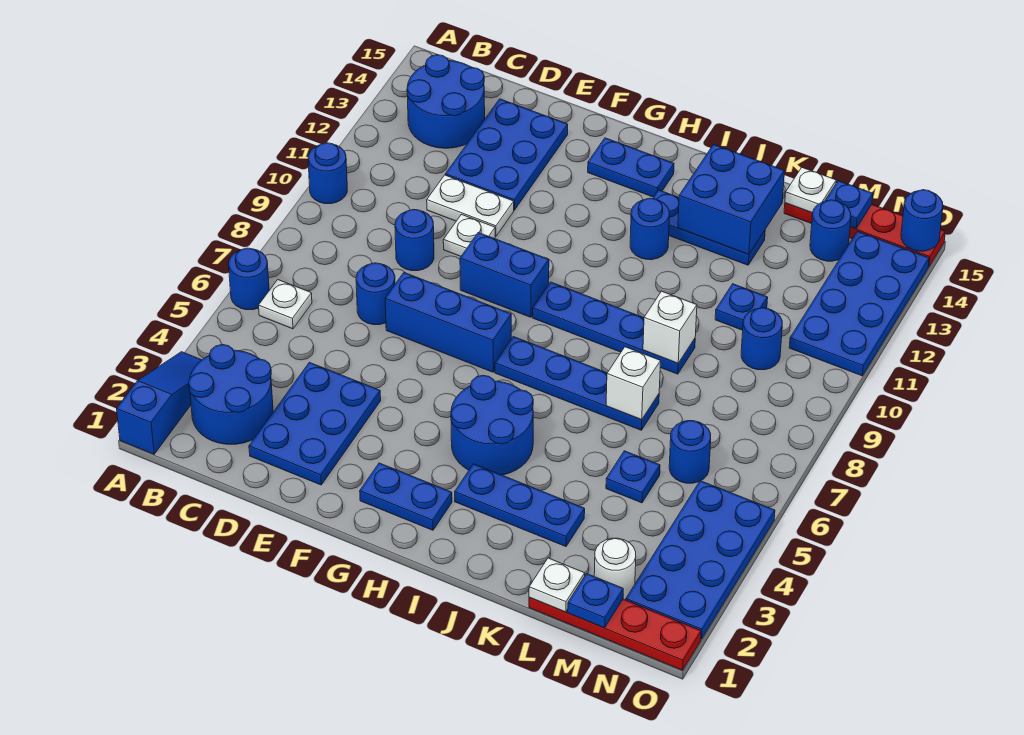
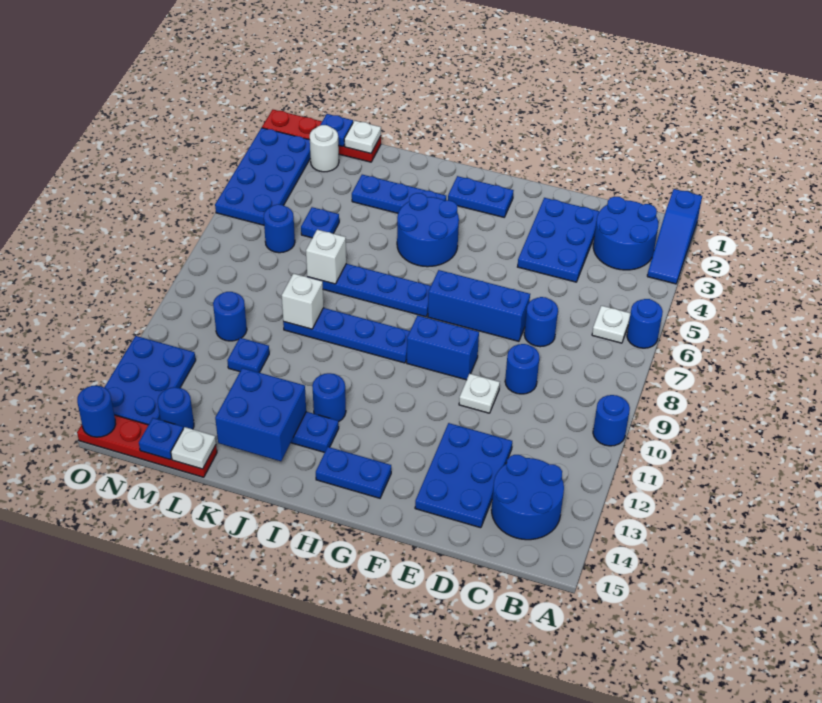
white plate D11:E11 level 1 -> none
blue plate N11:O14 level 1 -> blue plate N12:O14 level 1

